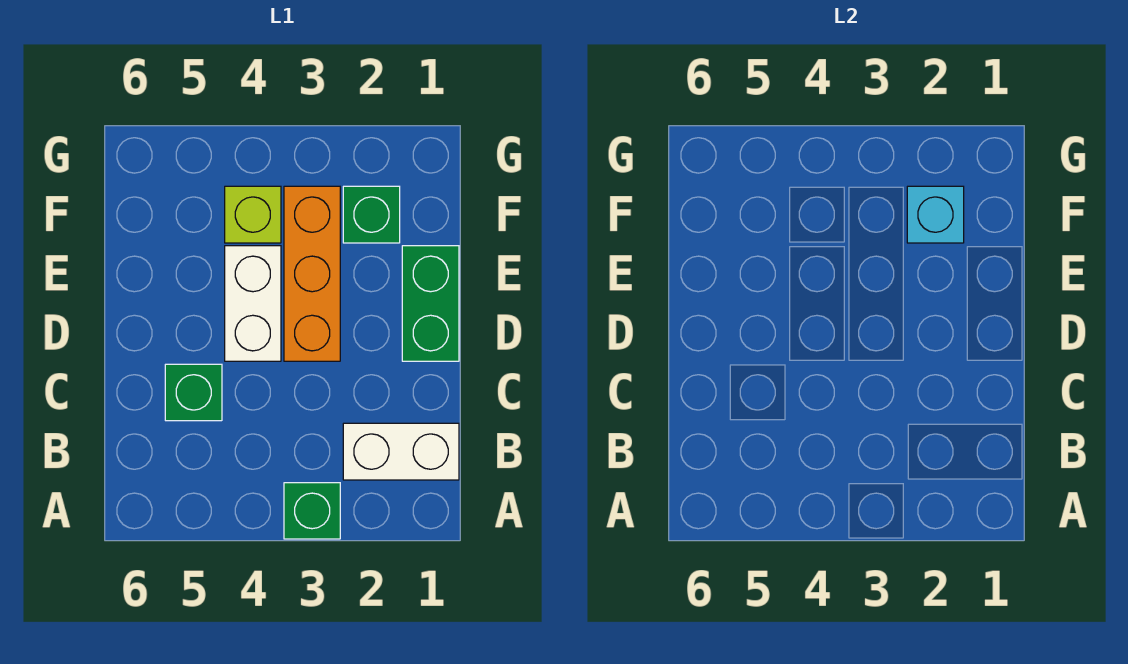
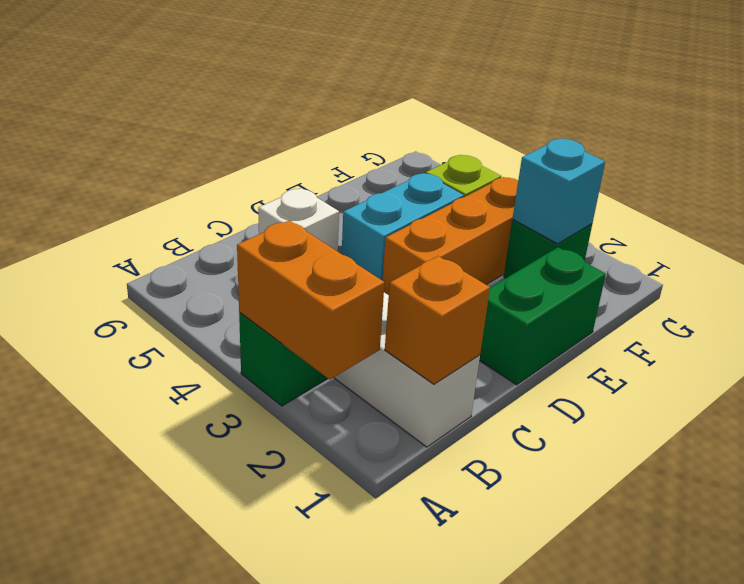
none -> orange brick A2:A3 level 2
none -> orange brick B1 level 2
green brick C5 level 1 -> white brick C5 level 1
white brick D4:E4 level 1 -> cyan brick D4:E4 level 1

